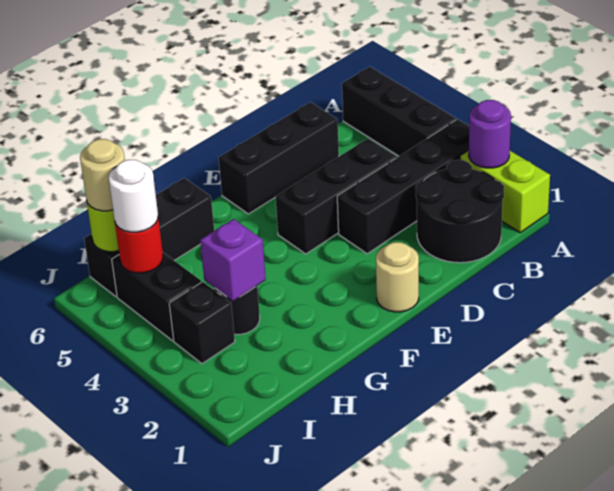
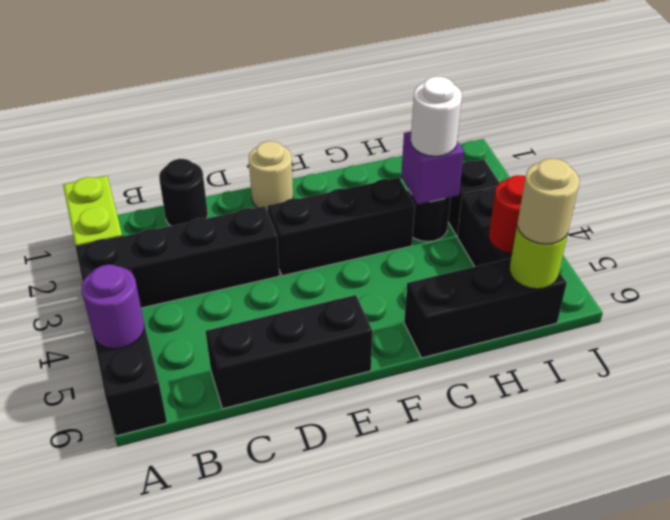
purple round brick A2 level 2 -> purple round brick A5 level 2
black round brick B1:C2 level 1 -> black round brick C1 level 1
black brick C4:E4 level 1 -> black brick E3:G3 level 1
white round brick I5 level 3 -> white round brick H3 level 3

